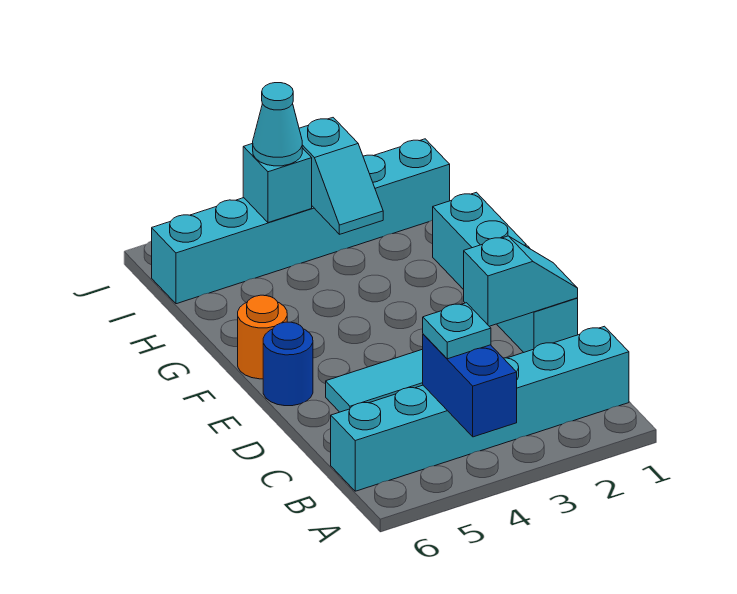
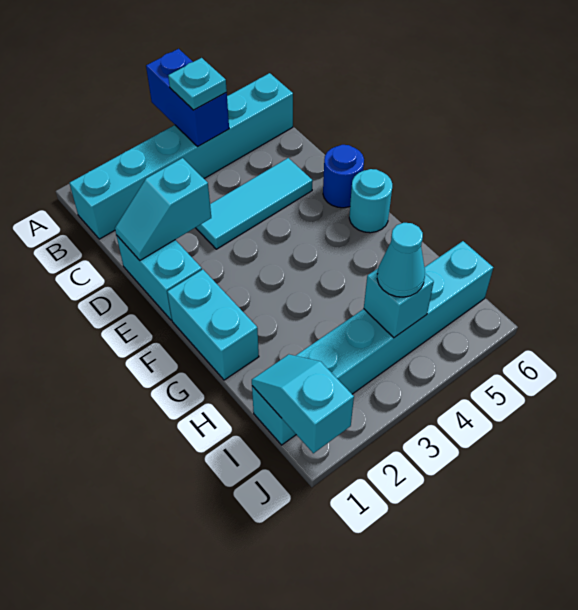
orange round brick F6 level 1 -> cyan round brick F6 level 1
cyan slope H3:I3 level 2 top I -> cyan slope I1:J1 level 2 top J

